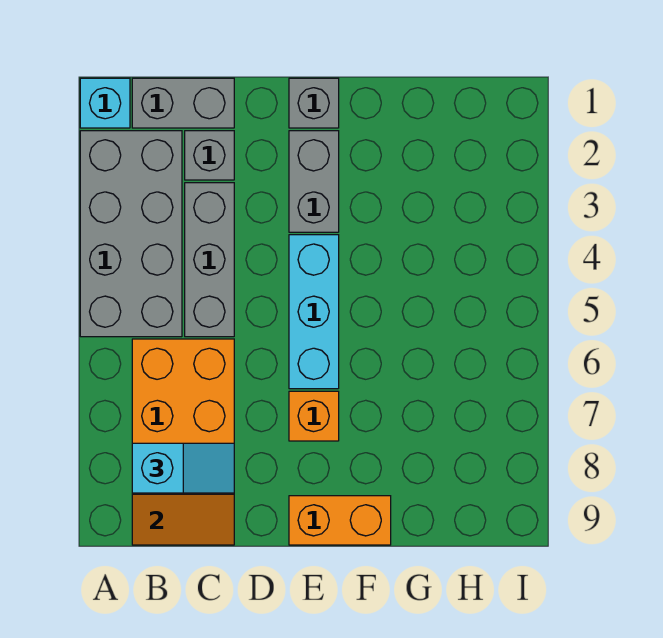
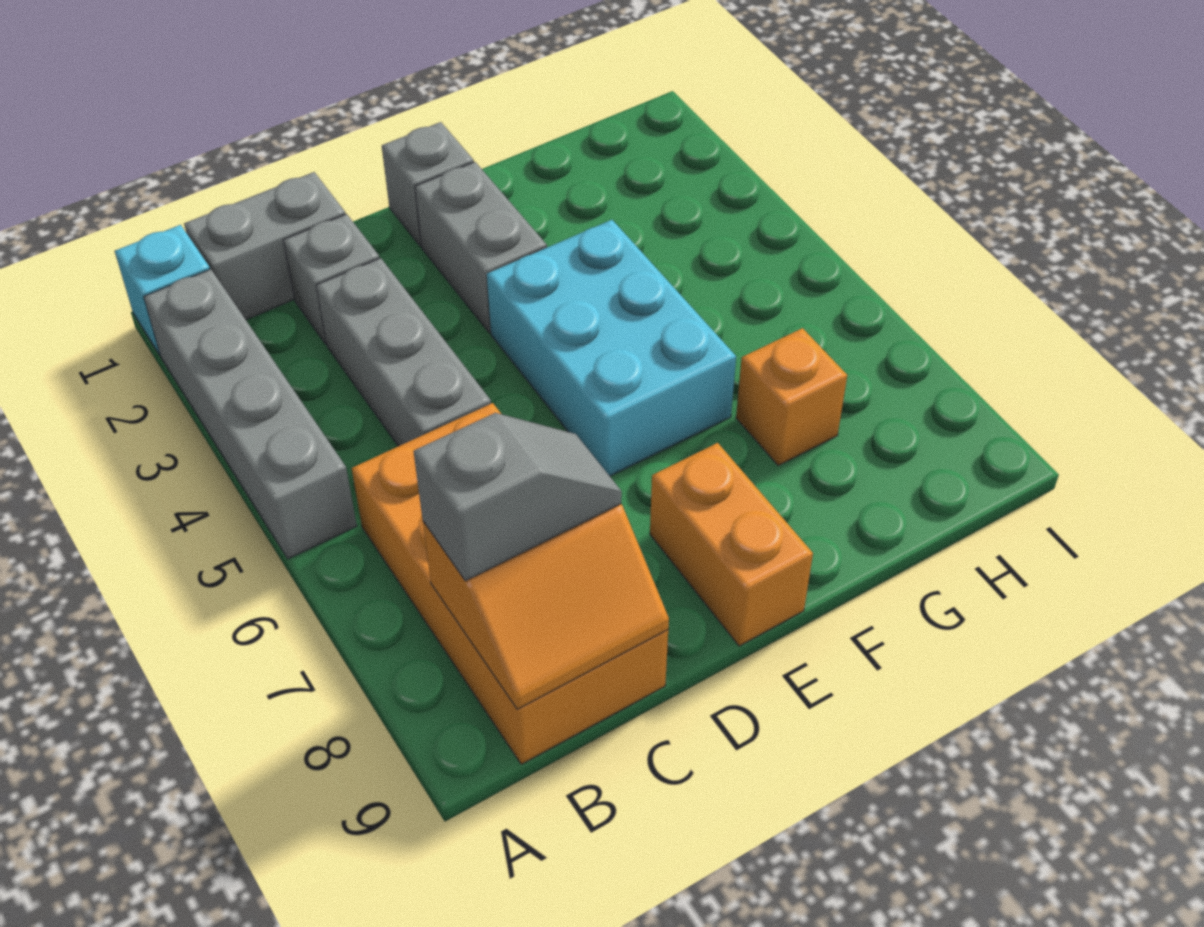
grey brick A2:B5 level 1 -> grey brick A2:A5 level 1
cyan slope B8:C8 level 3 top B -> grey slope B8:C8 level 3 top B
cyan brick E4:E6 level 1 -> cyan brick E4:F6 level 1
orange brick E7 level 1 -> orange brick G7 level 1
orange brick E9:F9 level 1 -> orange brick E8:E9 level 1

